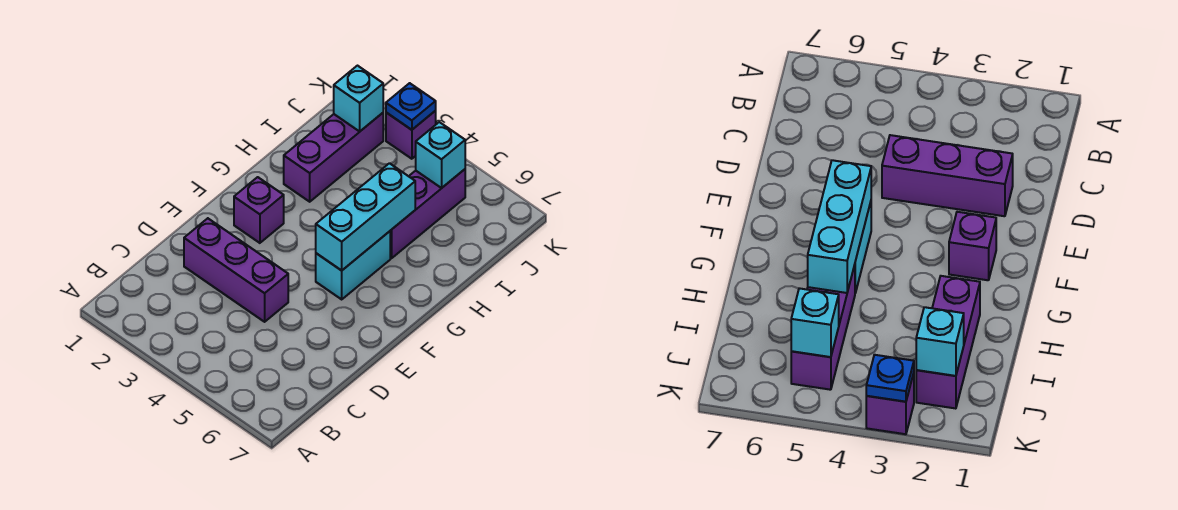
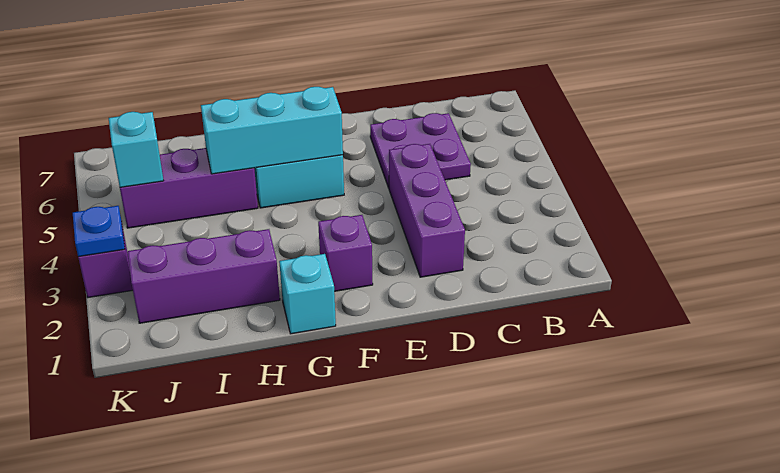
none -> purple plate C5:D6 level 1
cyan brick J2 level 2 -> cyan brick G1 level 1

